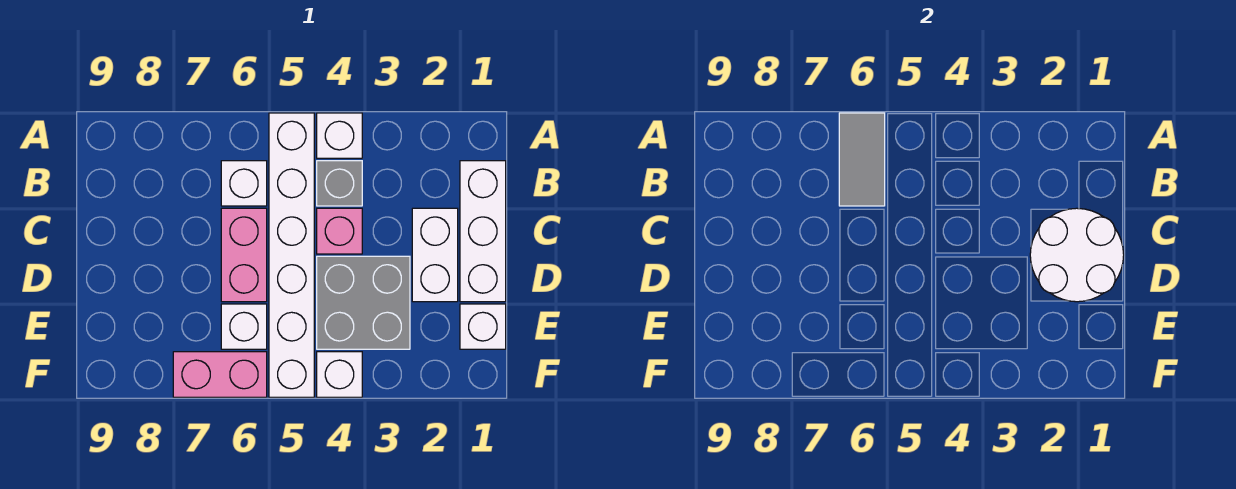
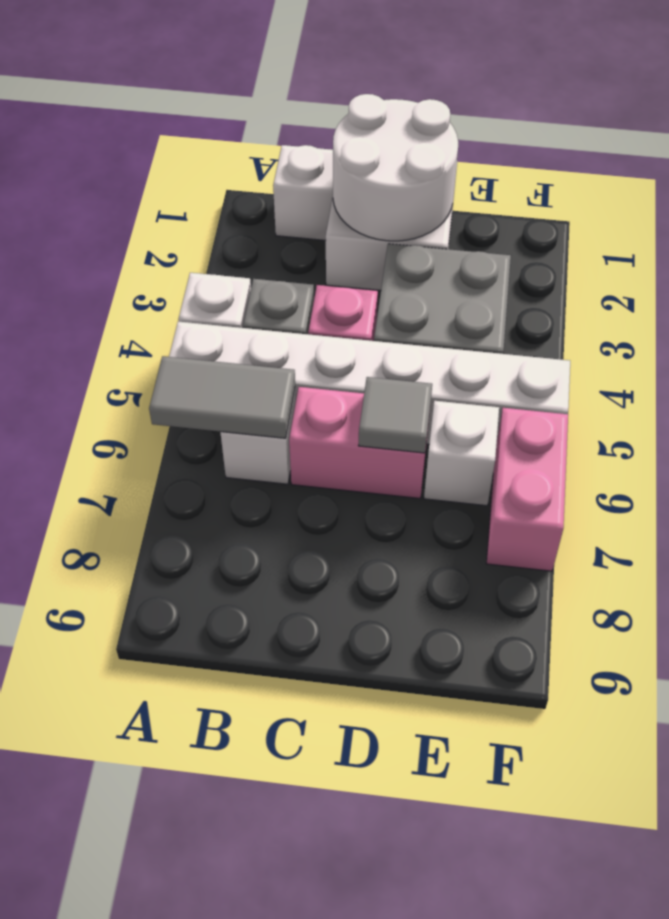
none -> grey tile D6 level 2
white brick E1 level 1 -> none
white brick F4 level 1 -> none

